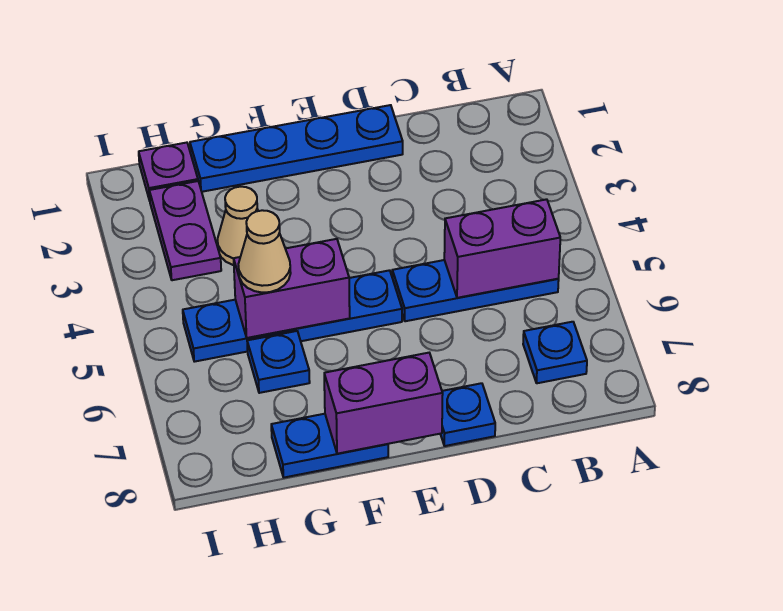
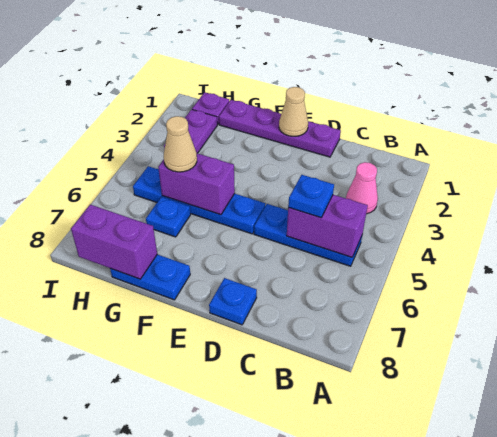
none -> pink cone B3 level 1
blue plate B7 level 1 -> blue plate C5 level 3
blue plate D1:G1 level 1 -> purple plate D1:G1 level 1
purple brick E8:F8 level 2 -> purple brick G8:H8 level 2
tan cone G3 level 1 -> tan cone E1 level 2

